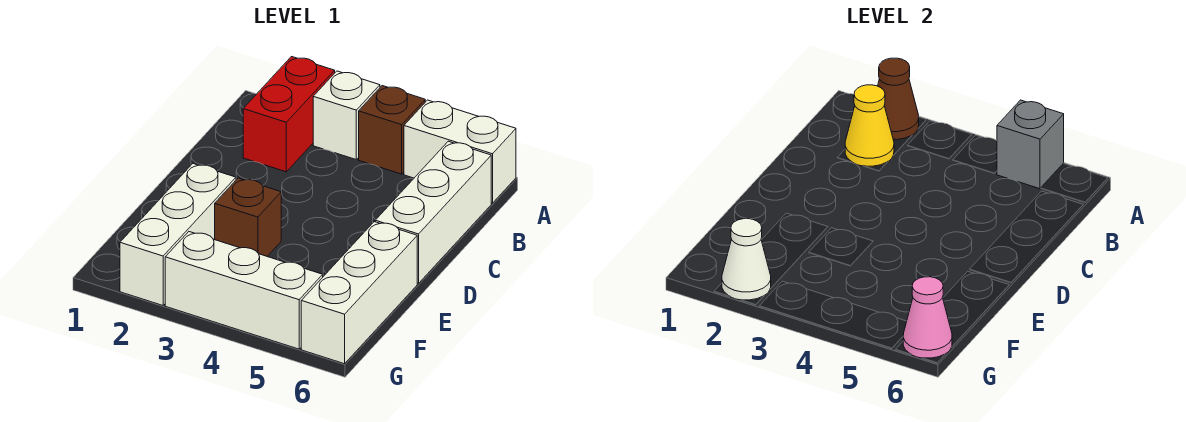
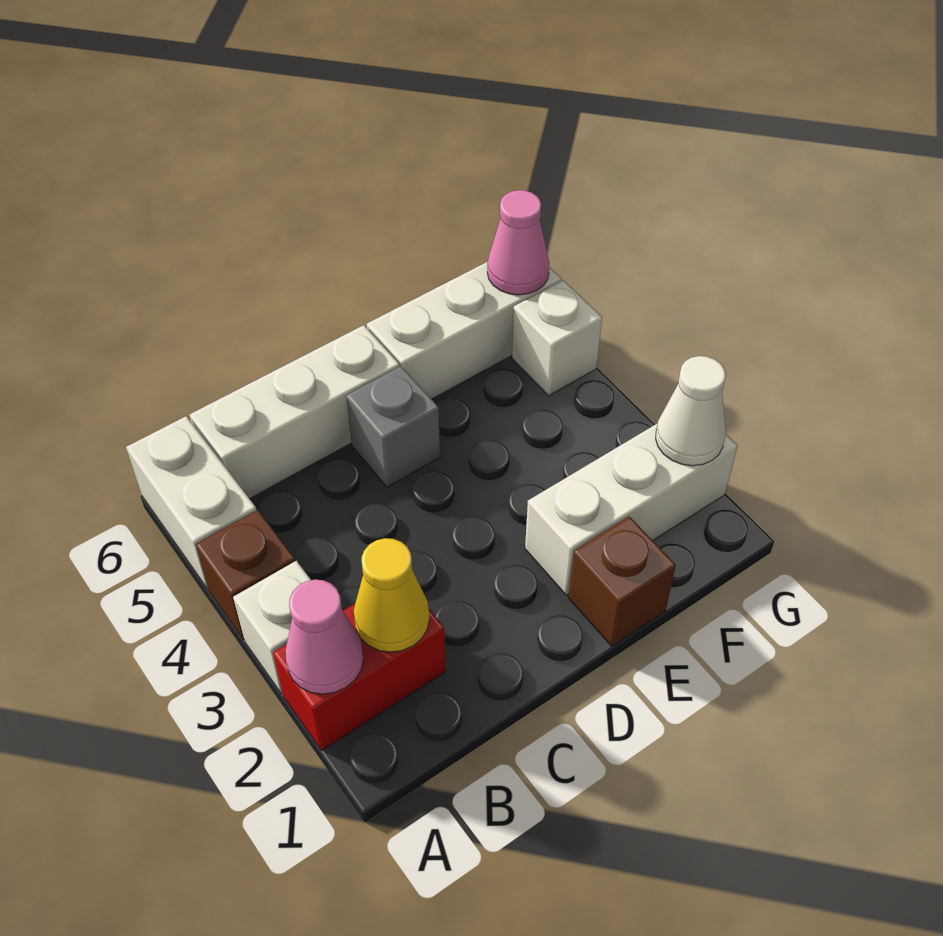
brown cone A2 level 2 -> pink cone A2 level 2
grey brick A5 level 2 -> grey brick D5 level 1
brown brick E3 level 1 -> brown brick E1 level 1
white brick G3:G5 level 1 -> white brick G5 level 1

